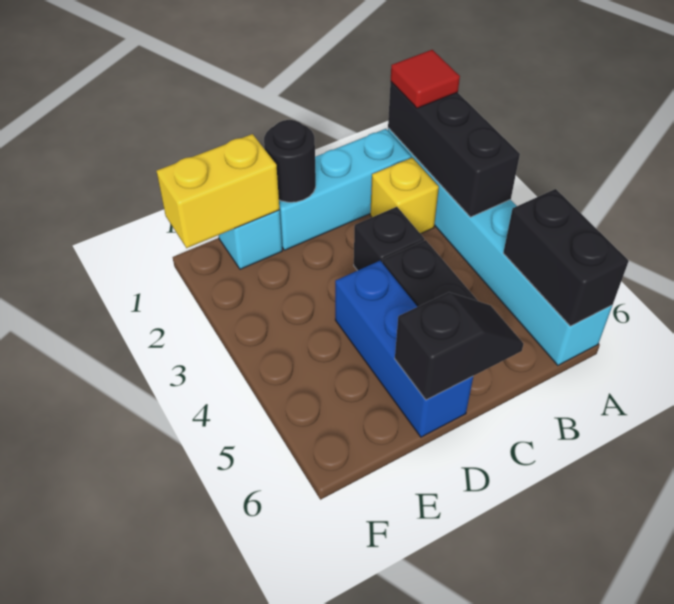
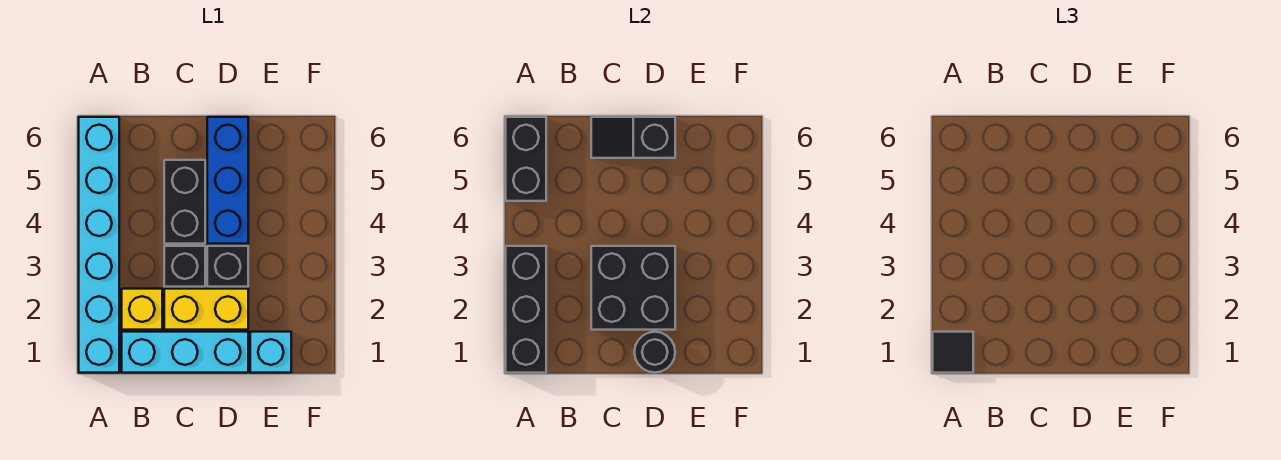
red tile A1 level 3 -> black tile A1 level 3
none -> black brick C2:D3 level 2
none -> black brick D3 level 1
yellow brick E1:F1 level 2 -> yellow brick C2:D2 level 1

